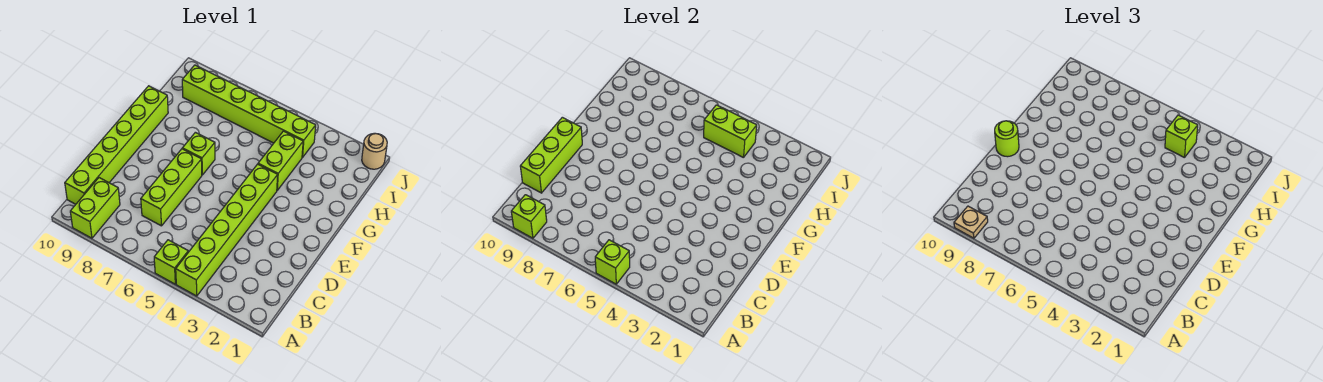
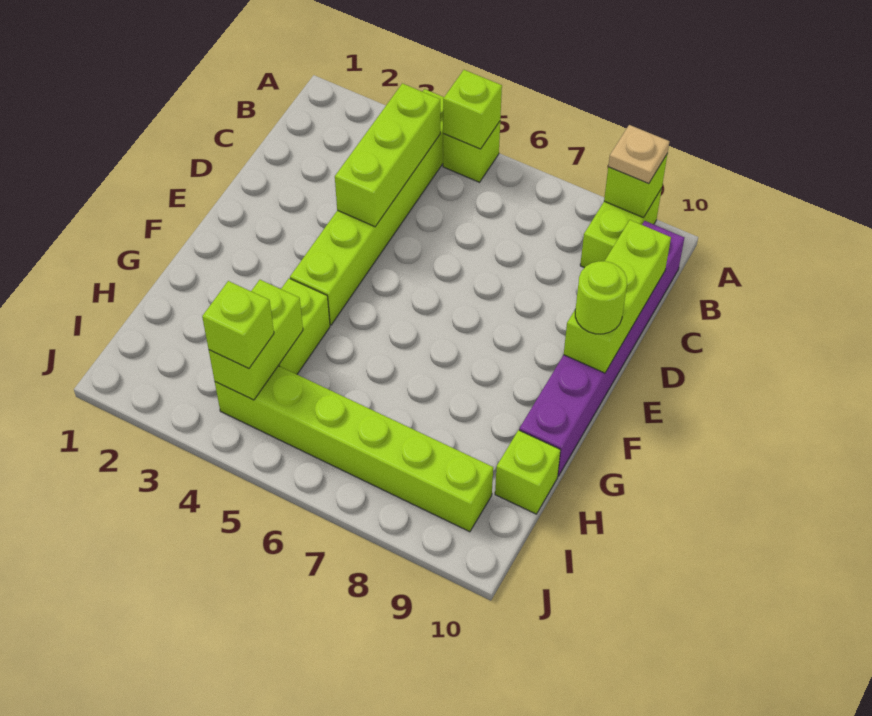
lime brick B10:G10 level 1 -> purple brick B10:G10 level 1
lime brick C7:E7 level 1 -> lime brick B4:D4 level 2
lime brick F7 level 1 -> lime brick H10 level 1
lime brick I4:I5 level 2 -> lime brick H4:I4 level 2
tan round brick J1 level 1 -> none

